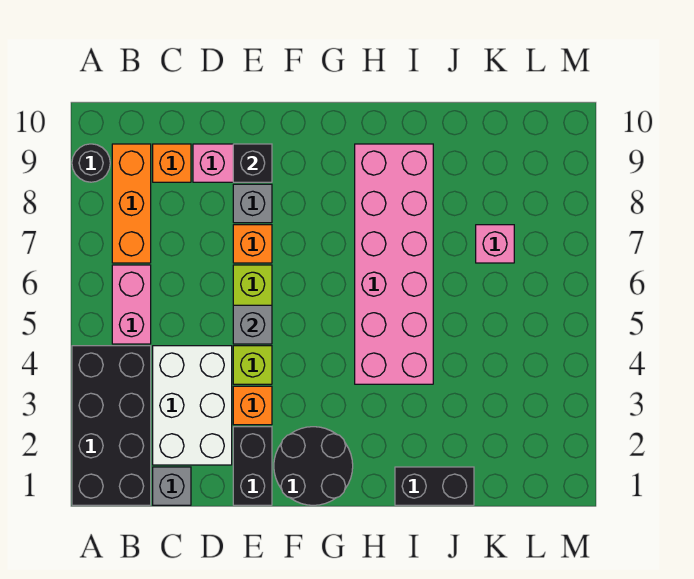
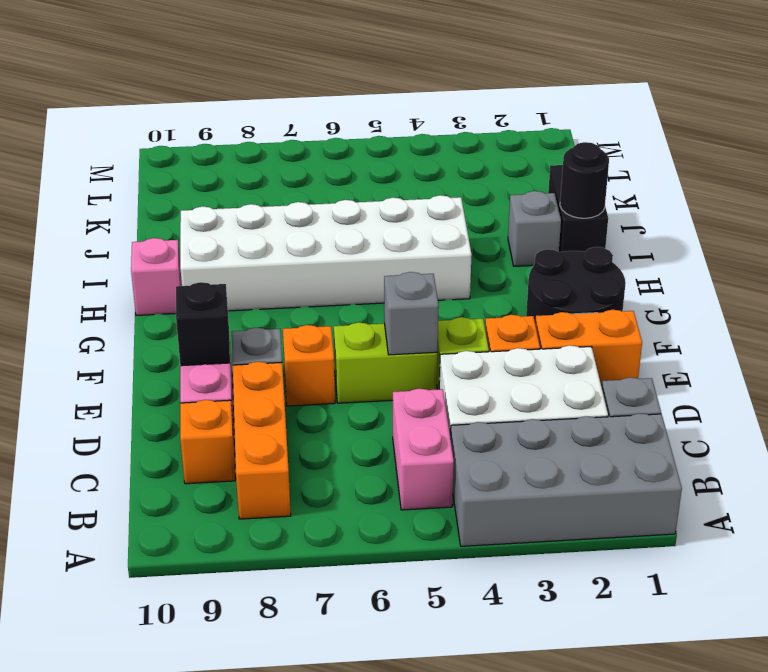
black brick A1:B4 level 1 -> grey brick A1:B4 level 1
black round brick A9 level 1 -> black round brick I1 level 2
pink brick B5:B6 level 1 -> pink brick B5:C5 level 1
orange brick B7:B9 level 1 -> orange brick B8:D8 level 1
black brick E1:E2 level 1 -> orange brick E1:E2 level 1
pink brick H4:I9 level 1 -> white brick H4:I9 level 1
none -> grey brick I2 level 1
pink brick K7 level 1 -> pink brick H10 level 1

